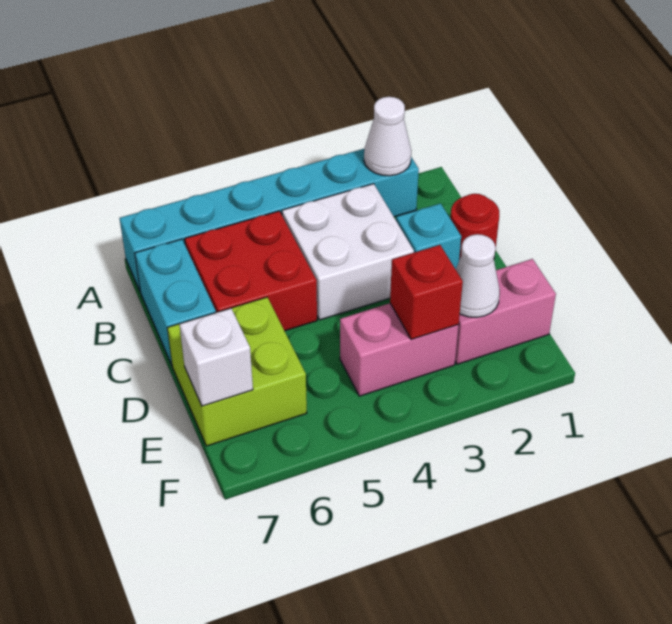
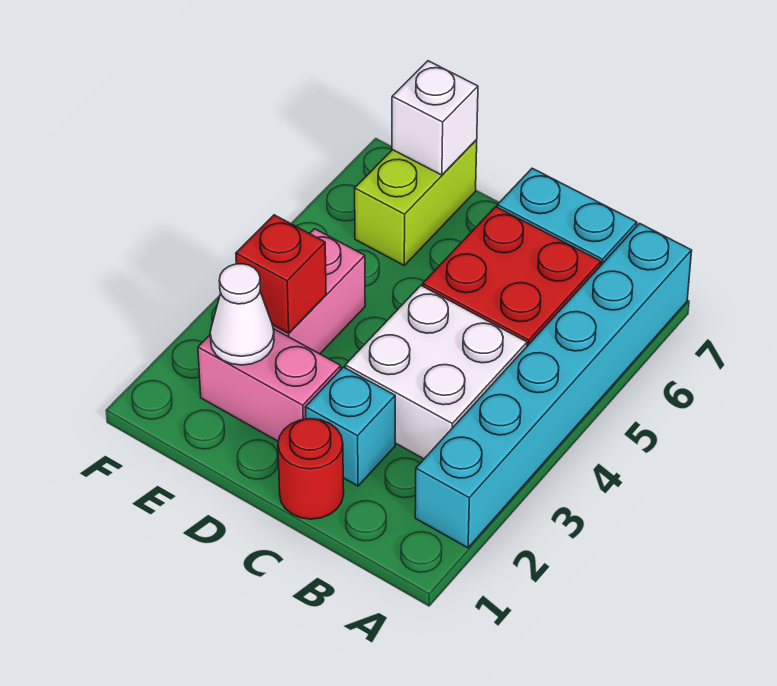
white cone A2 level 2 -> none
lime brick D6:E7 level 1 -> lime brick E6:E7 level 1
pink brick E1:E2 level 1 -> pink brick D2:E2 level 1

